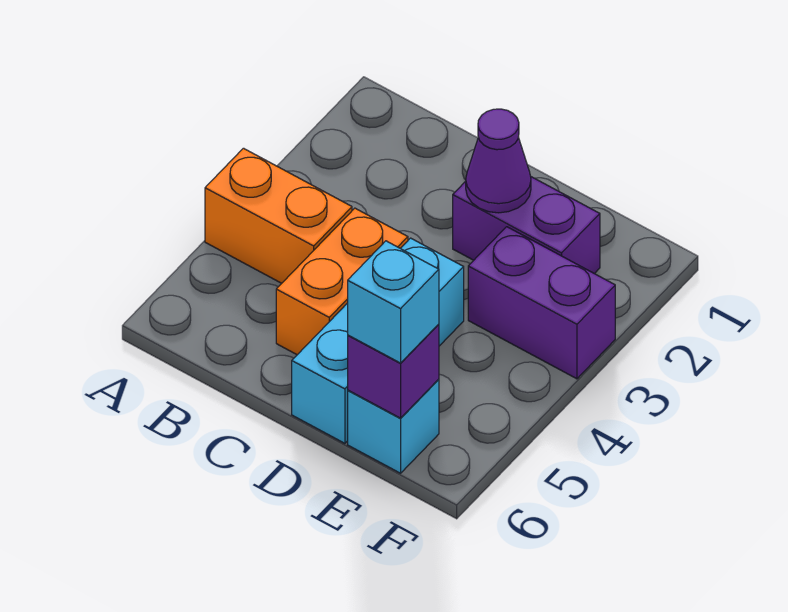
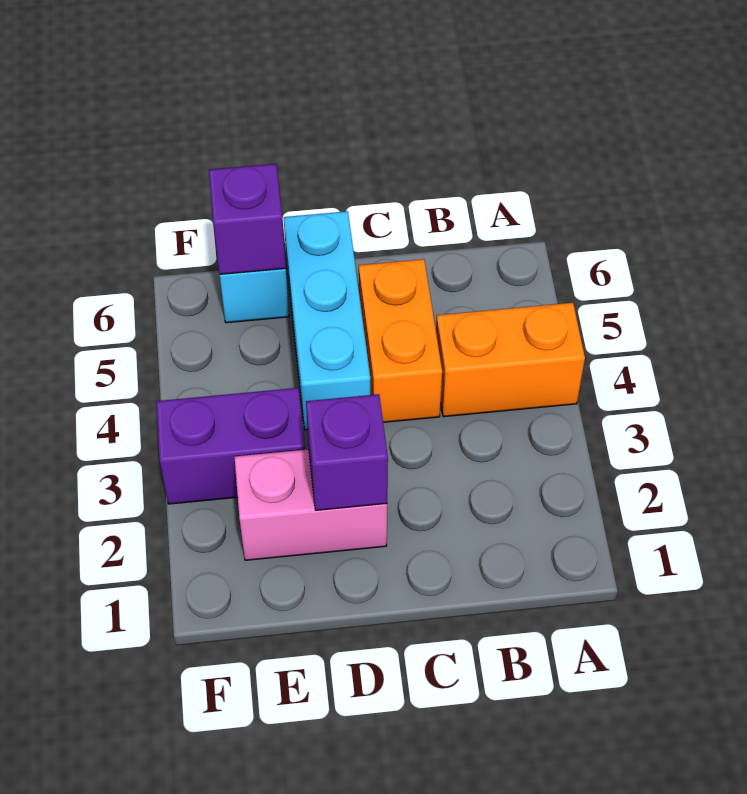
purple brick D2:E2 level 1 -> pink brick D2:E2 level 1
purple cone D2 level 2 -> purple brick D2 level 2
cyan brick E6 level 3 -> none

